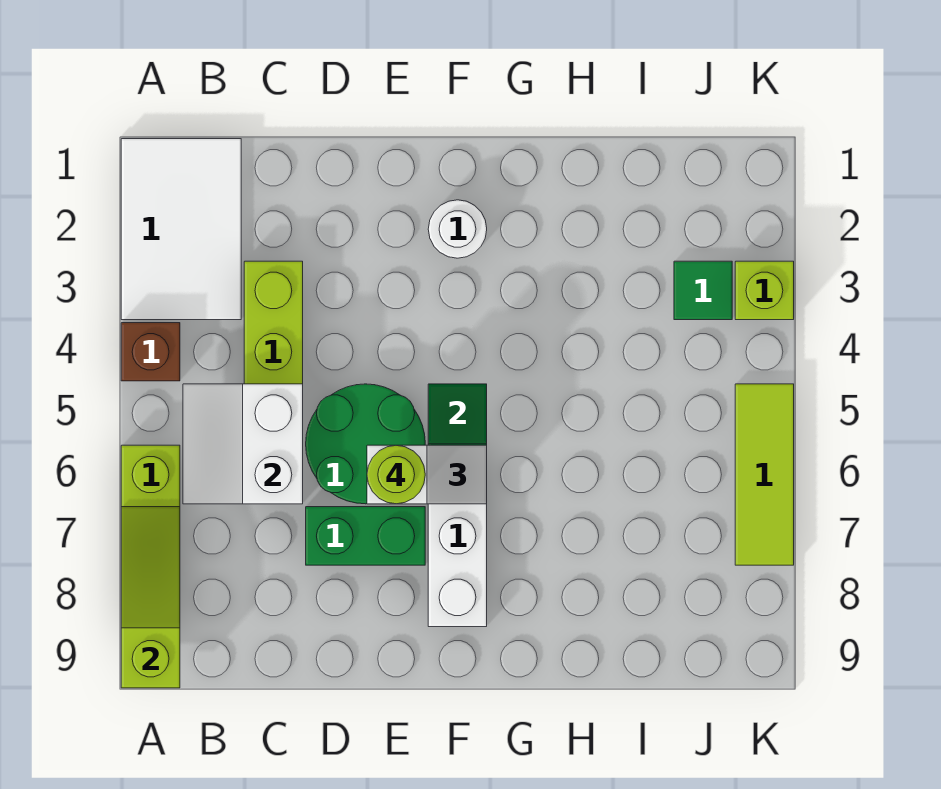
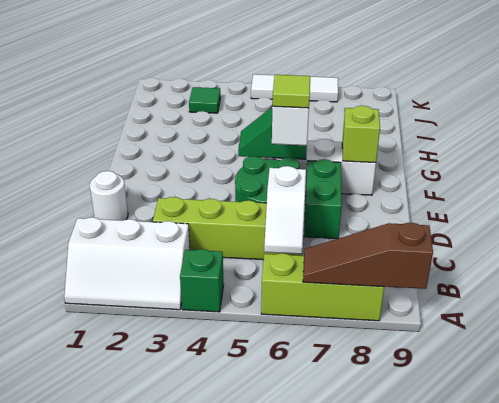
white tile A1:B3 level 1 -> white slope A1:B3 level 1 top B
brown brick A4 level 1 -> green brick A4 level 1
lime slope A7:A9 level 2 top 9 -> brown slope A7:A9 level 2 top 9
white slope B5:C6 level 2 top C -> white slope B6:C6 level 2 top C
lime round brick E6 level 4 -> lime tile E6 level 4
white round brick F2 level 1 -> white round brick D1 level 1
lime brick K3 level 1 -> lime brick F8 level 2
lime tile K5:K7 level 1 -> white tile K5:K7 level 1

